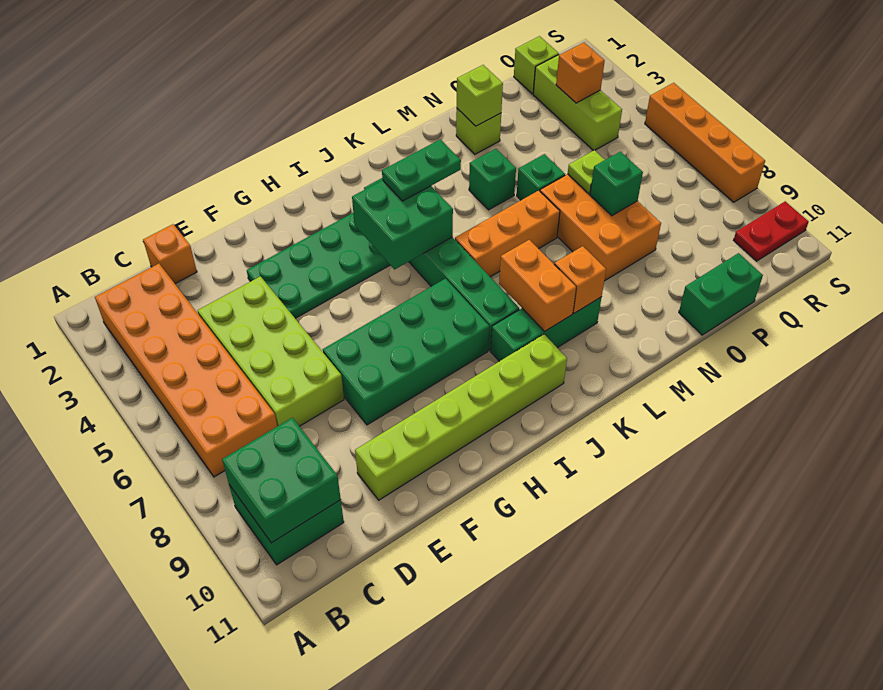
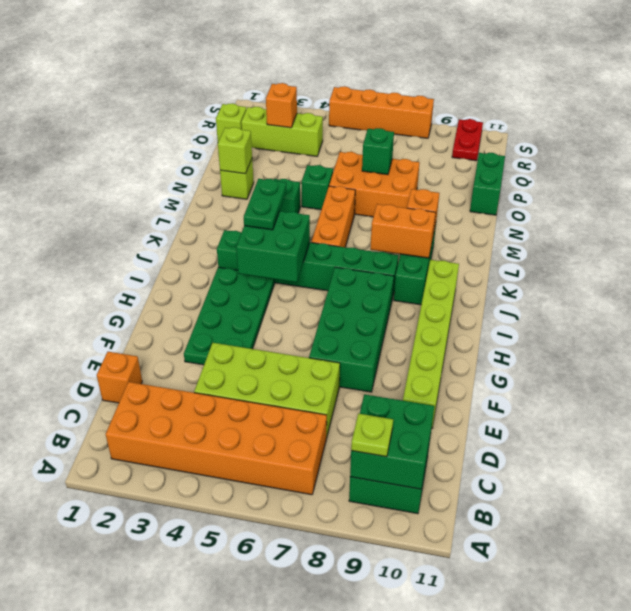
lime plate O6 level 2 -> lime plate B9 level 3

